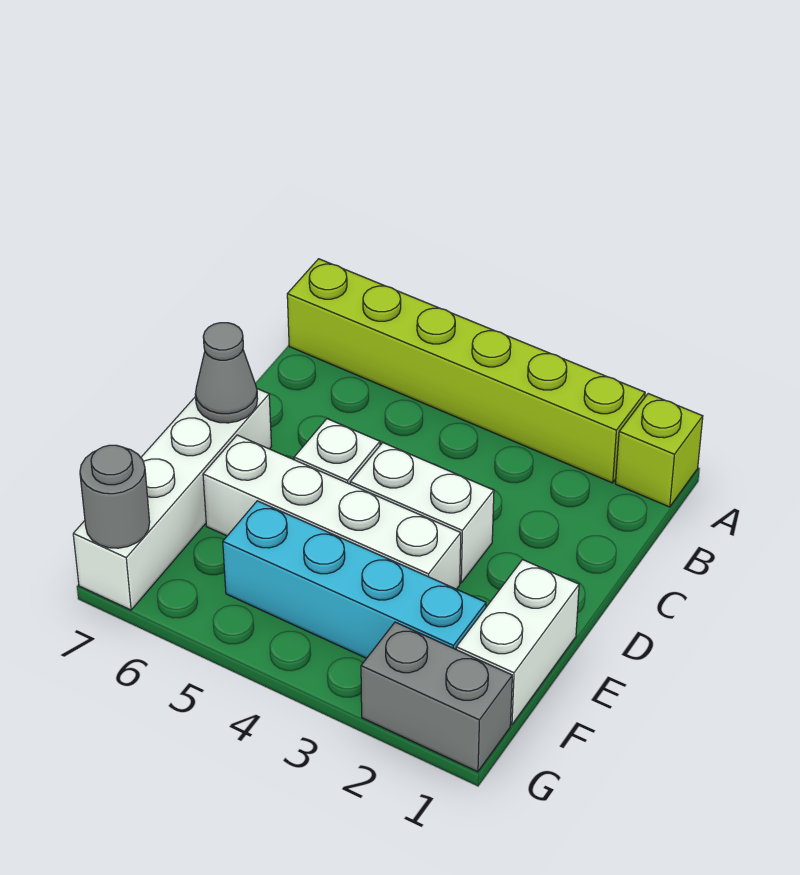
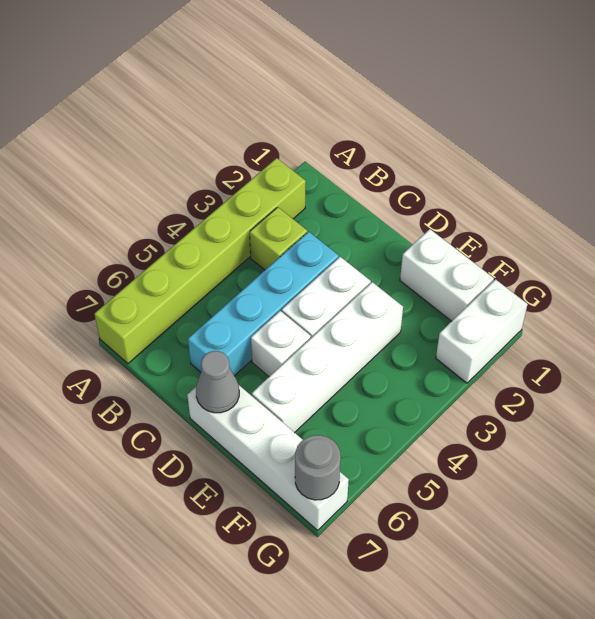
lime brick A1 level 1 -> lime brick B3 level 1
cyan brick F2:F5 level 1 -> cyan brick C3:C6 level 1
grey brick G1:G2 level 1 -> white brick G1:G2 level 1

